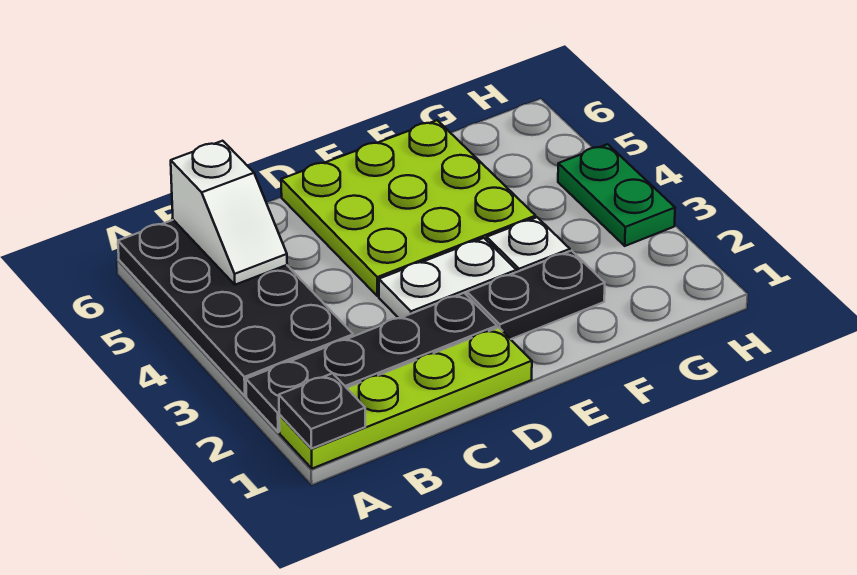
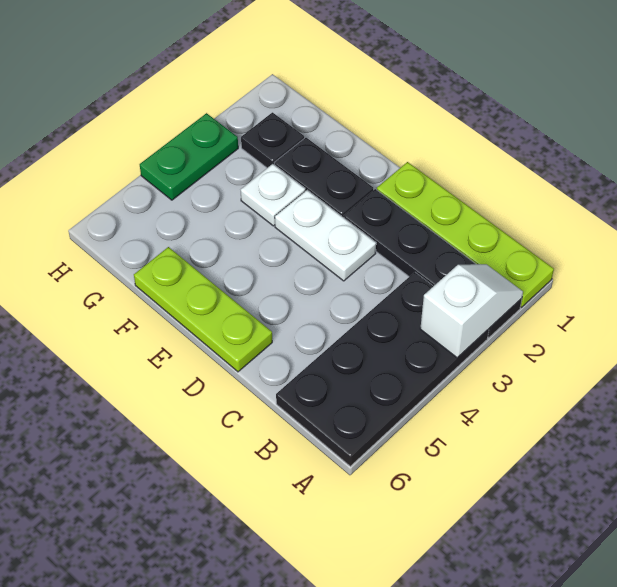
black plate A1 level 2 -> black plate G2 level 1
white slope B5:B6 level 2 top 6 -> white slope A2:A3 level 2 top 3
lime plate D4:F6 level 1 -> lime plate D6:F6 level 1

